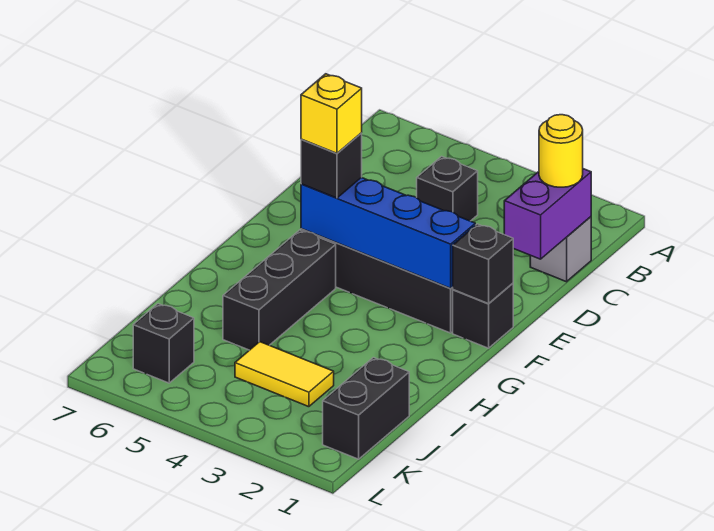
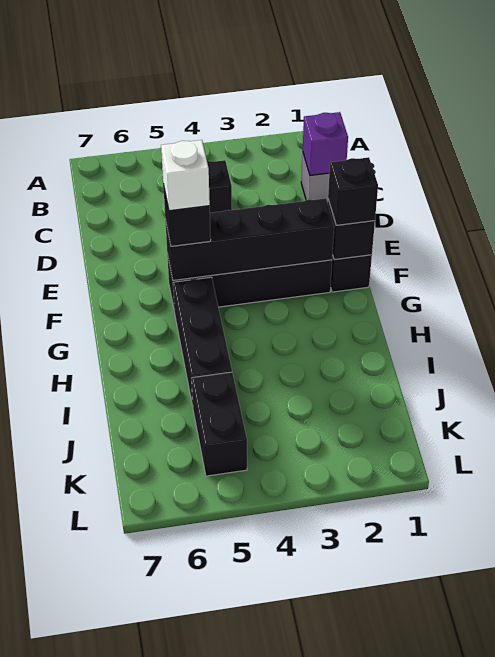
purple brick C1:D1 level 2 -> purple brick C1 level 2
yellow round brick C1 level 3 -> none
blue brick F2:F5 level 2 -> black brick F2:F5 level 2
yellow brick F5 level 4 -> white brick F5 level 4
black brick J1:K1 level 1 -> black brick J5:K5 level 1
yellow tile J3:J4 level 1 -> none
black brick K6 level 1 -> black brick F1 level 3

